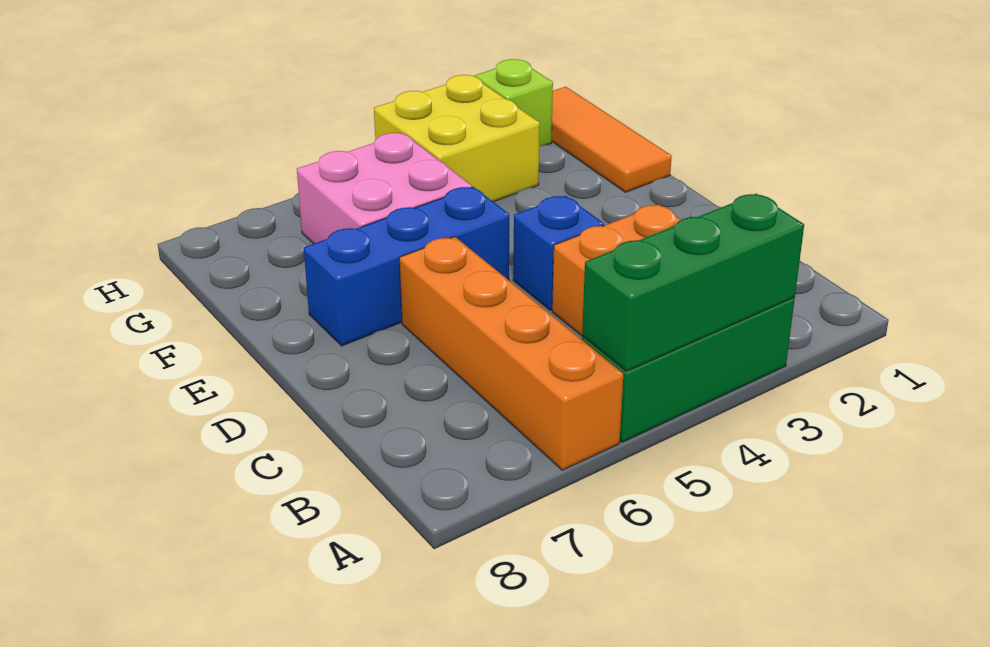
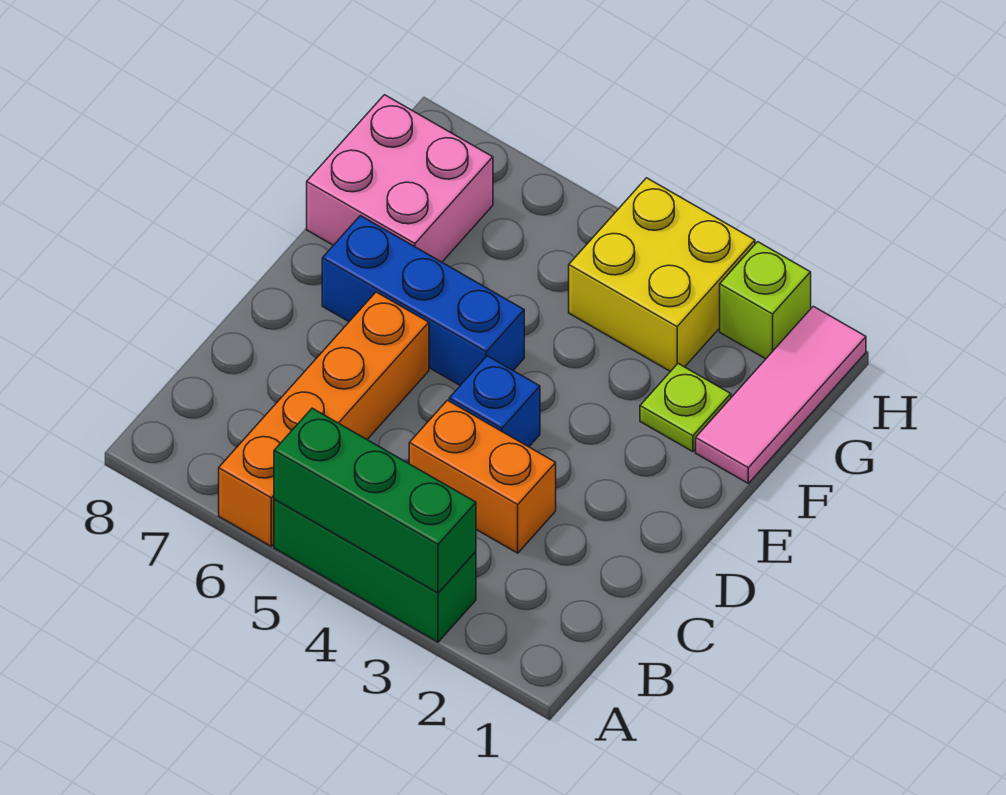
orange tile F1:H1 level 1 -> pink tile F1:H1 level 1
none -> lime plate F2 level 1
pink brick F5:G6 level 1 -> pink brick F7:G8 level 1

